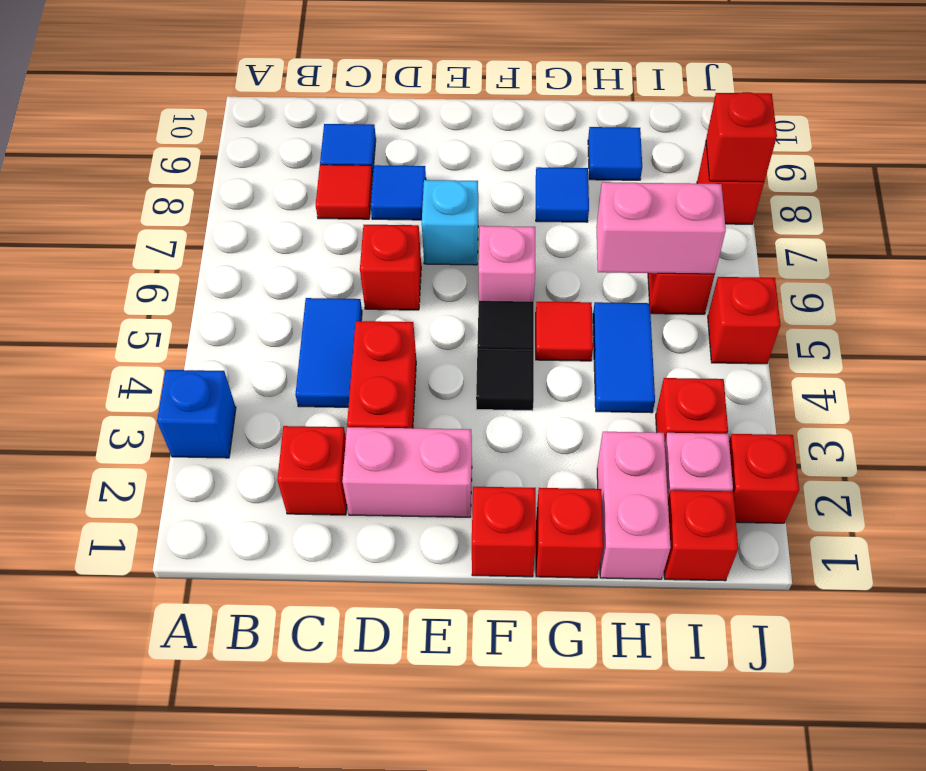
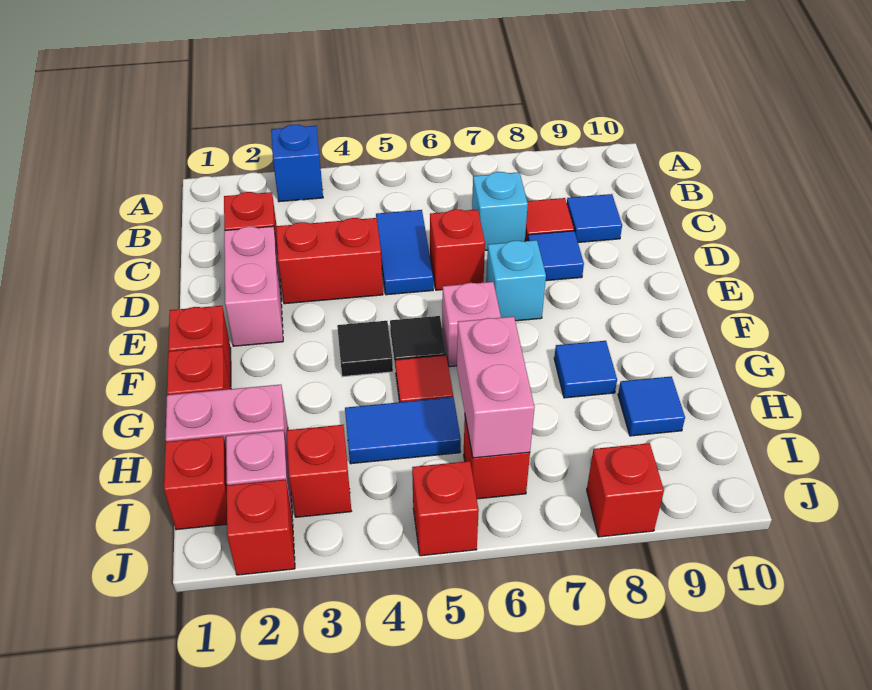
blue tile C4:C5 level 1 -> blue tile C5:D5 level 1
none -> cyan brick C7 level 1
red brick J8 level 2 -> none

